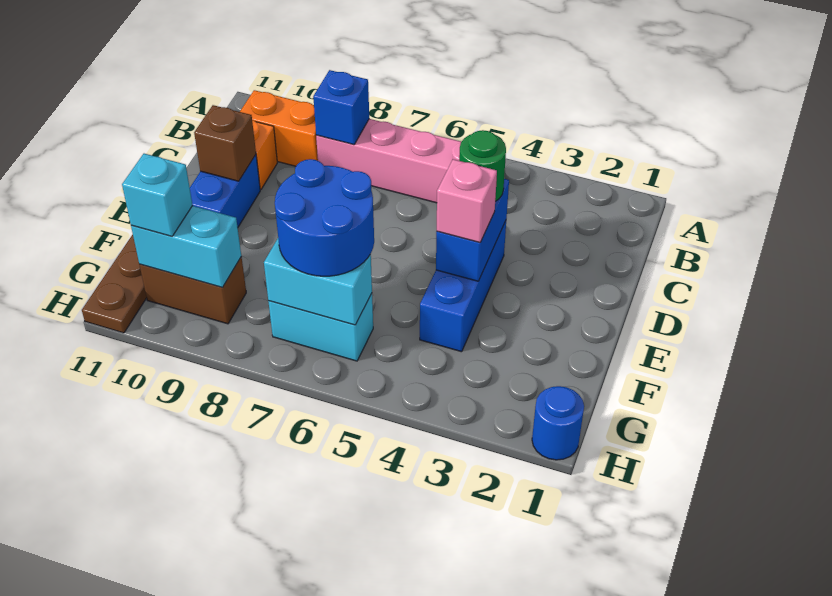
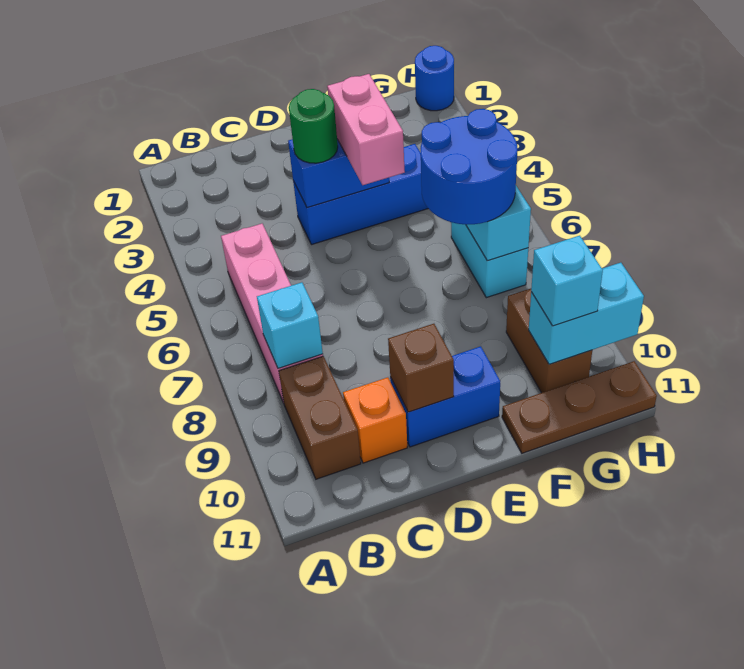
blue brick B8 level 2 -> cyan brick B8 level 2
orange brick B9:B10 level 1 -> brown brick B9:B10 level 1
pink brick E4 level 3 -> pink brick E4:E5 level 3
cyan brick G9:G10 level 2 -> cyan brick G10:H10 level 2

